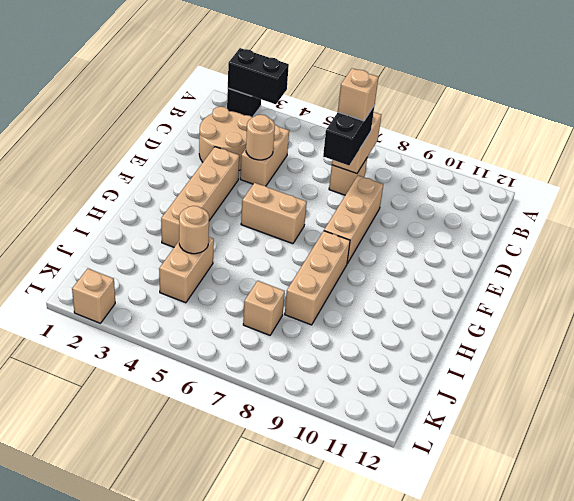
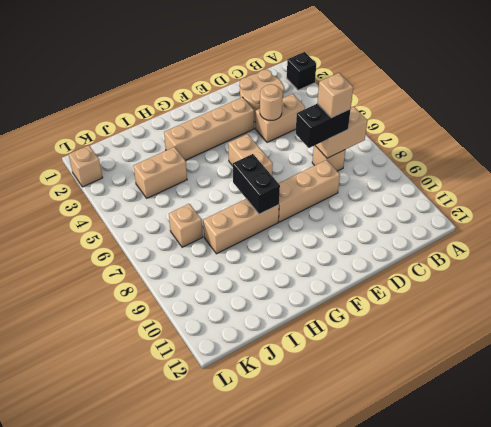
black brick A2:A3 level 2 -> black brick G7:G8 level 2
tan round brick I4 level 2 -> none

